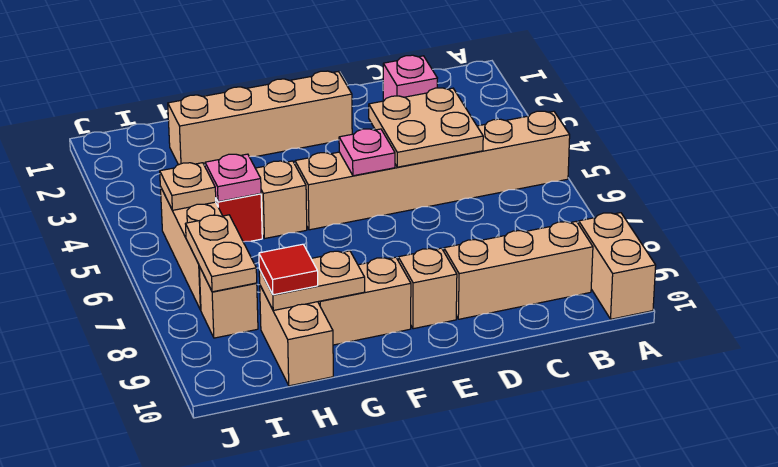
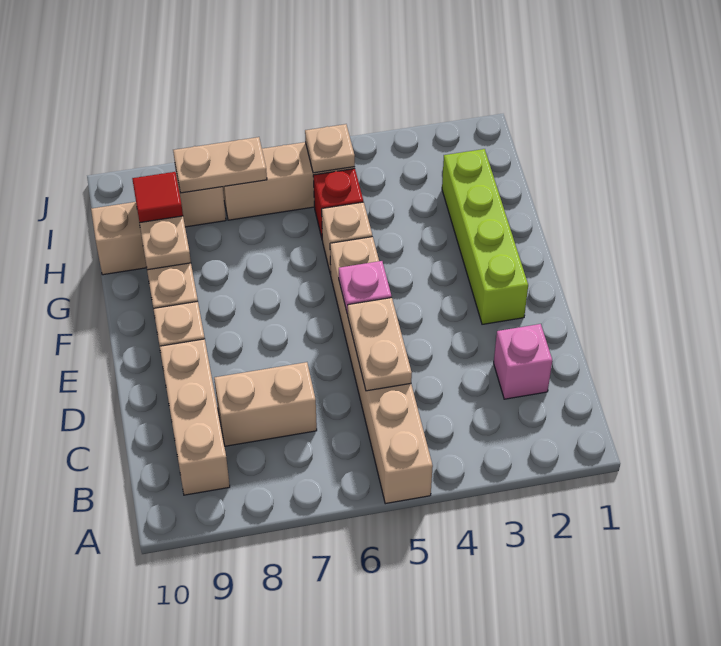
tan brick A9:A10 level 1 -> tan brick C7:C8 level 1
tan plate C4:D5 level 2 -> tan plate C5:D5 level 2
tan brick E2:H2 level 1 -> lime brick E2:H2 level 1
pink plate H5 level 2 -> none

